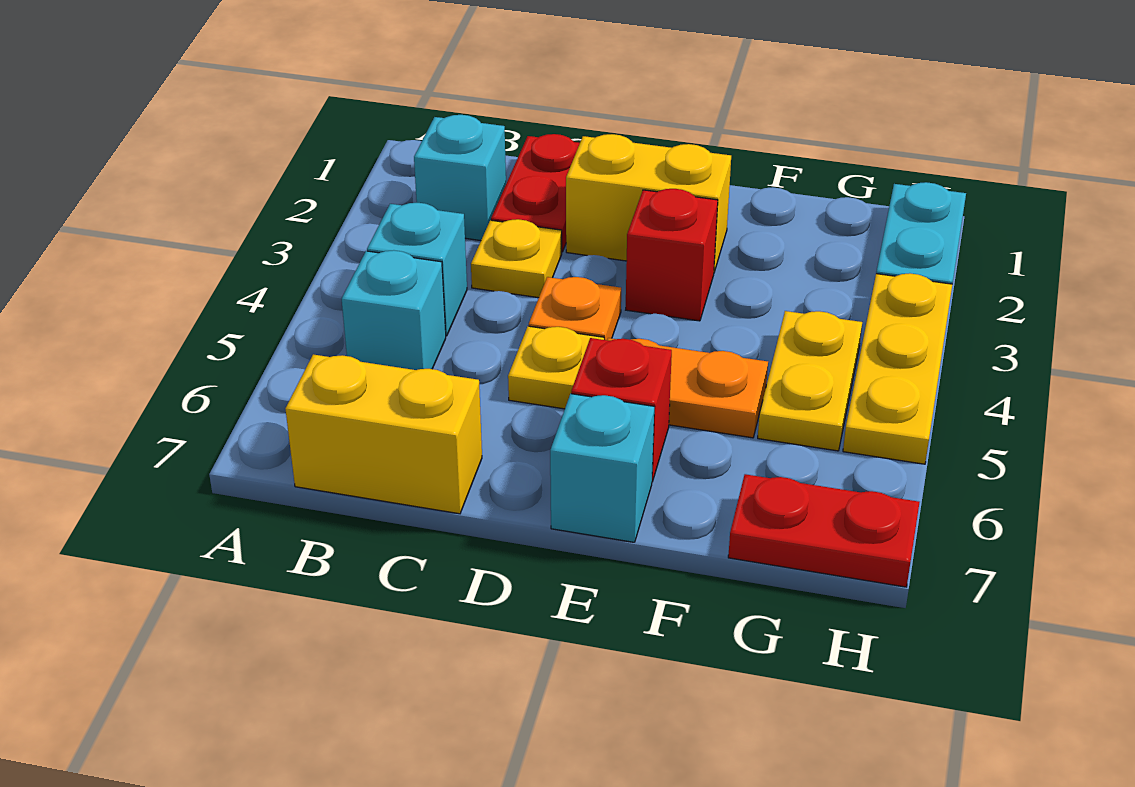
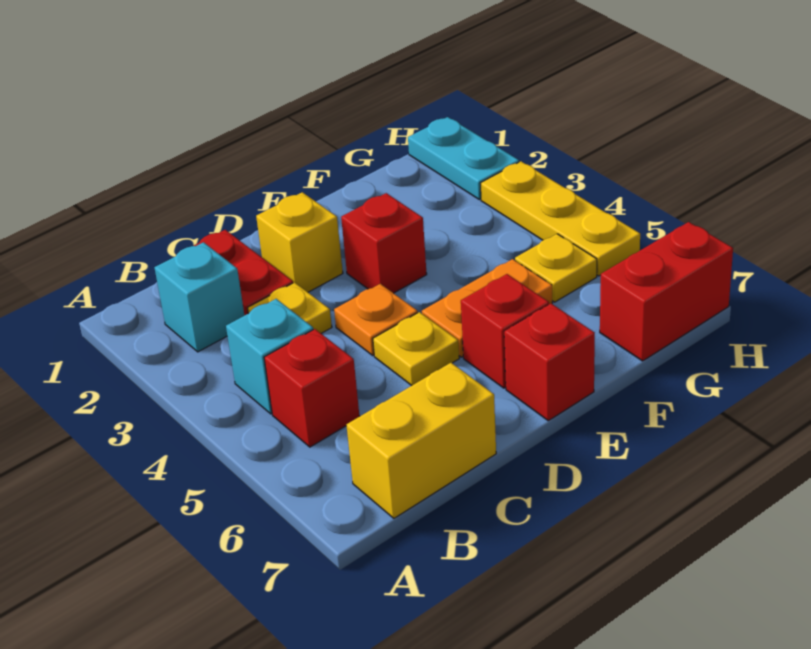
cyan brick B5 level 1 -> red brick B5 level 1
yellow brick D2:E2 level 1 -> yellow brick D2 level 1
cyan brick E7 level 1 -> red brick E7 level 1
yellow plate G4:G5 level 1 -> yellow plate G5 level 1
red plate G7:H7 level 1 -> red brick G7:H7 level 1

